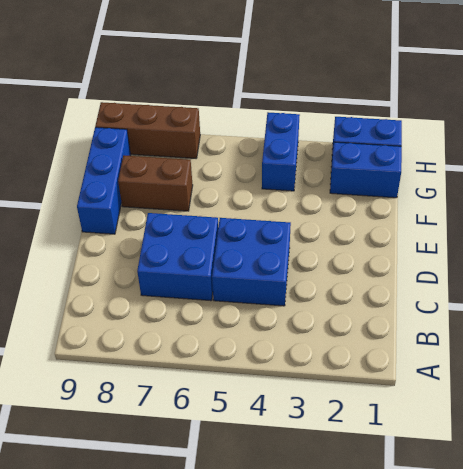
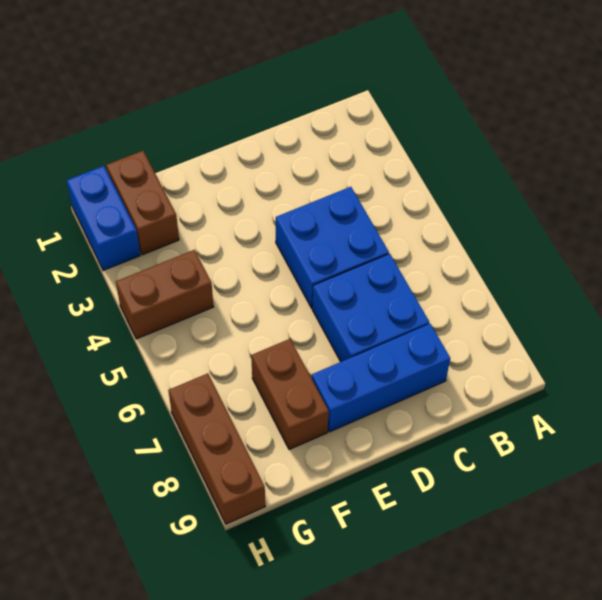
blue brick E9:G9 level 1 -> blue brick C8:E8 level 1
blue brick G1:G2 level 1 -> brown brick G1:G2 level 1
blue brick G4:H4 level 1 -> brown brick G4:H4 level 1

